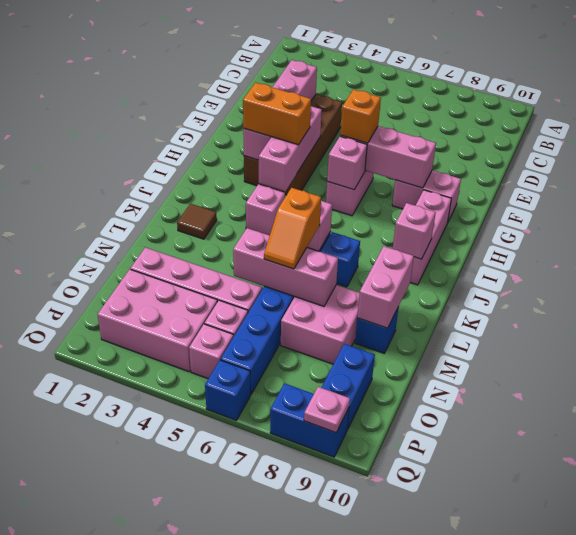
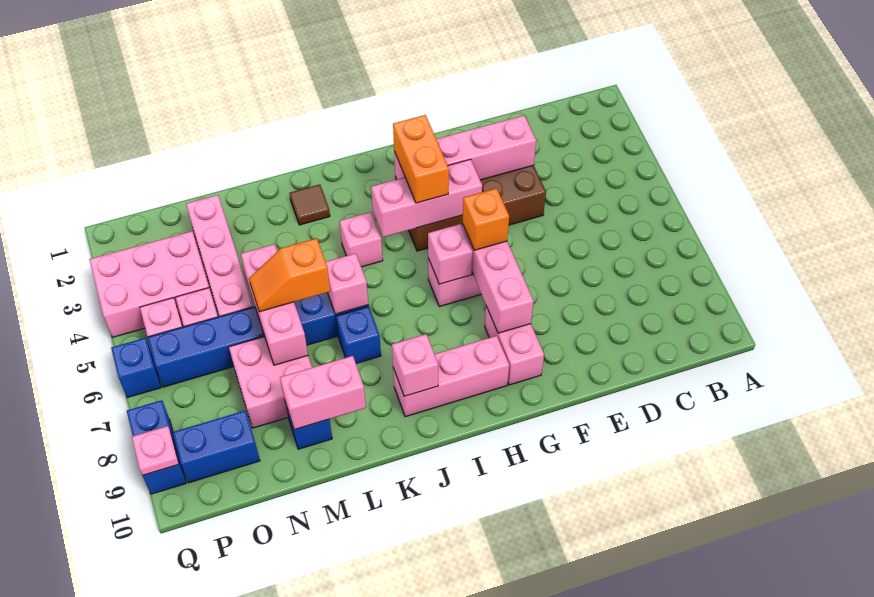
pink brick O2:P4 level 1 -> pink brick O3:Q4 level 1

